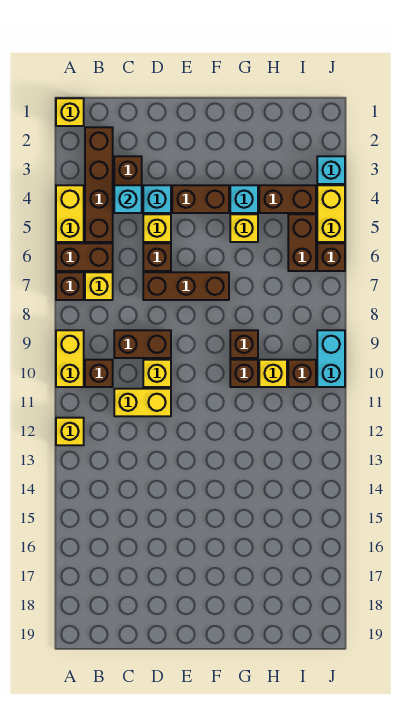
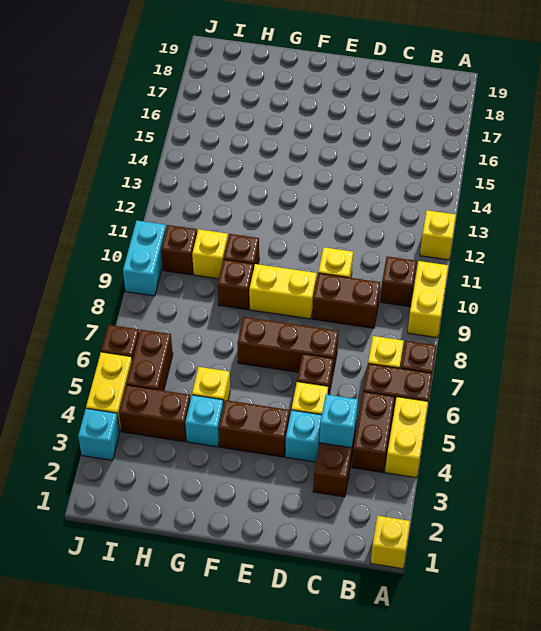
brown brick B2:B5 level 1 -> brown brick B4:B5 level 1
yellow brick C11:D11 level 1 -> yellow brick E9:F9 level 1

